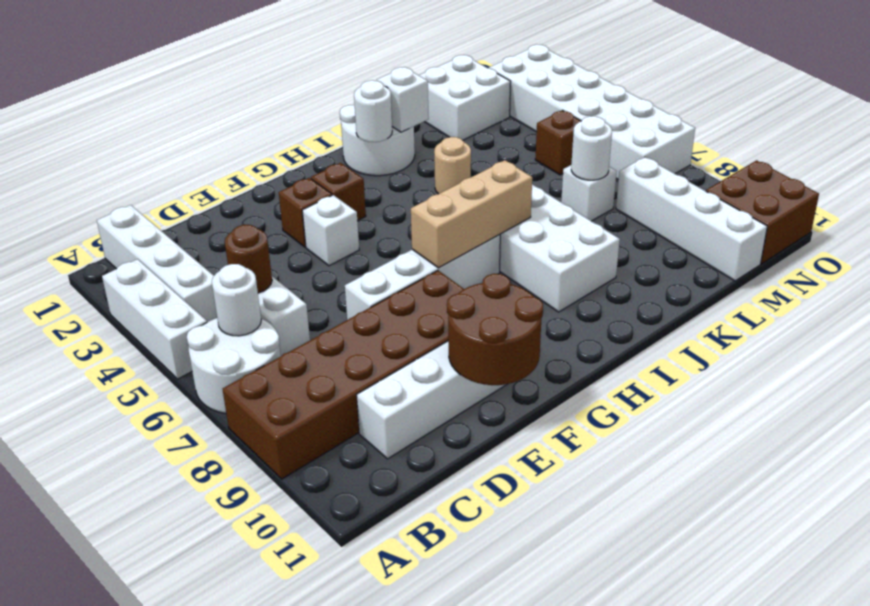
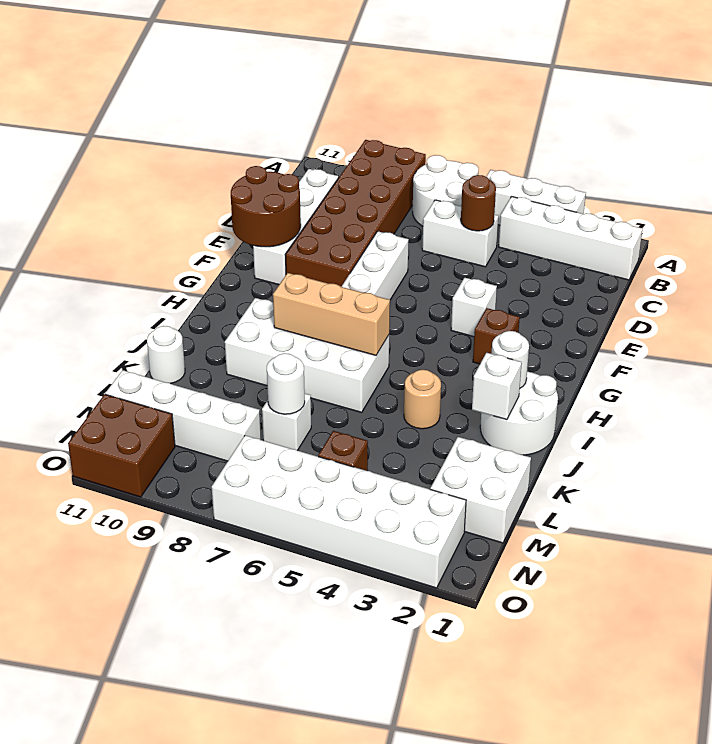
white round brick B6 level 2 -> white round brick K11 level 1
brown brick F3 level 1 -> none
tan brick G7:I7 level 2 -> tan brick I6:I8 level 2

